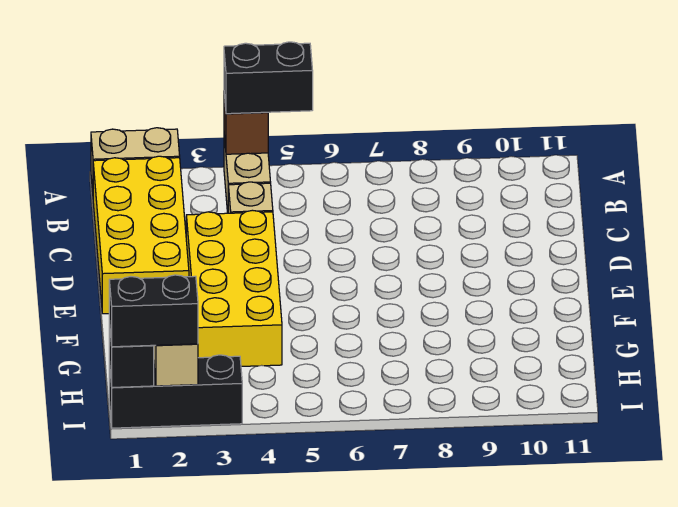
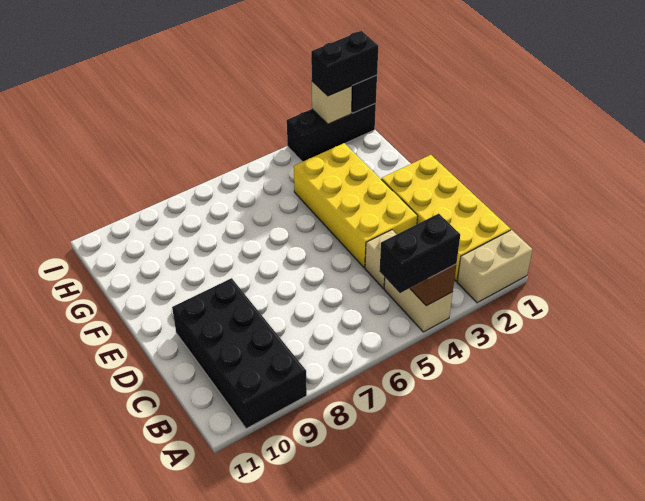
none -> black brick A9:D10 level 1

